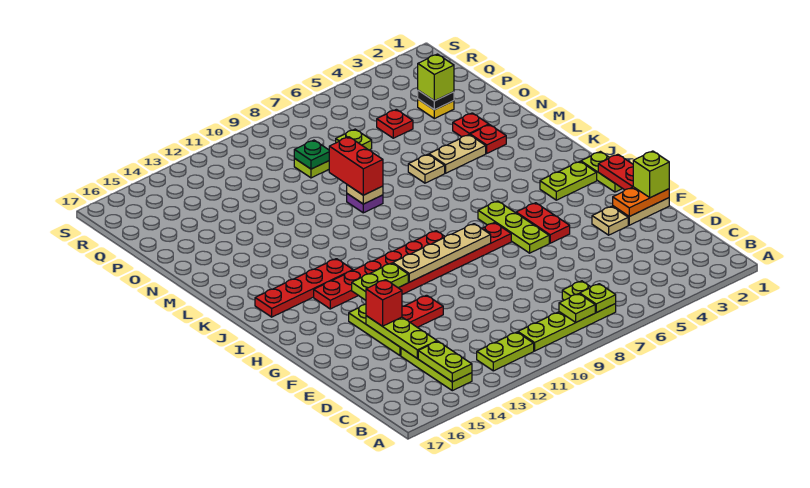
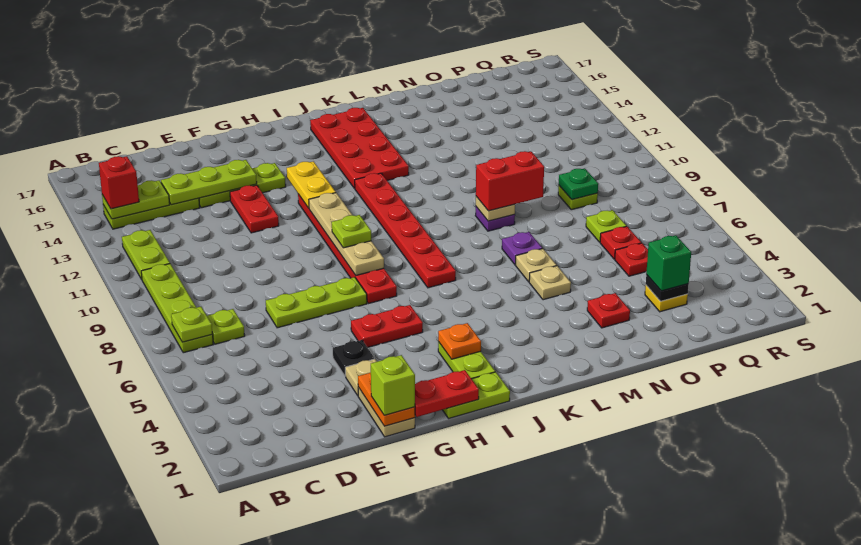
lime plate B8 level 2 -> lime plate H9 level 3
none -> black plate F4 level 1
red brick F14 level 3 -> red brick B14 level 3
lime plate G6:I6 level 1 -> lime plate E7:G7 level 1
lime plate H12:H13 level 2 -> yellow plate H12:H13 level 2
none -> orange plate I3 level 2
red plate I9:I14 level 1 -> red plate J7:J12 level 1
red plate J13:J16 level 1 -> red plate J13:K16 level 1
red plate M3 level 1 -> red plate P6 level 1
tan plate M4:M5 level 1 -> tan plate M5 level 1
none -> purple plate M7 level 1
lime brick P3 level 3 -> green brick P3 level 3

